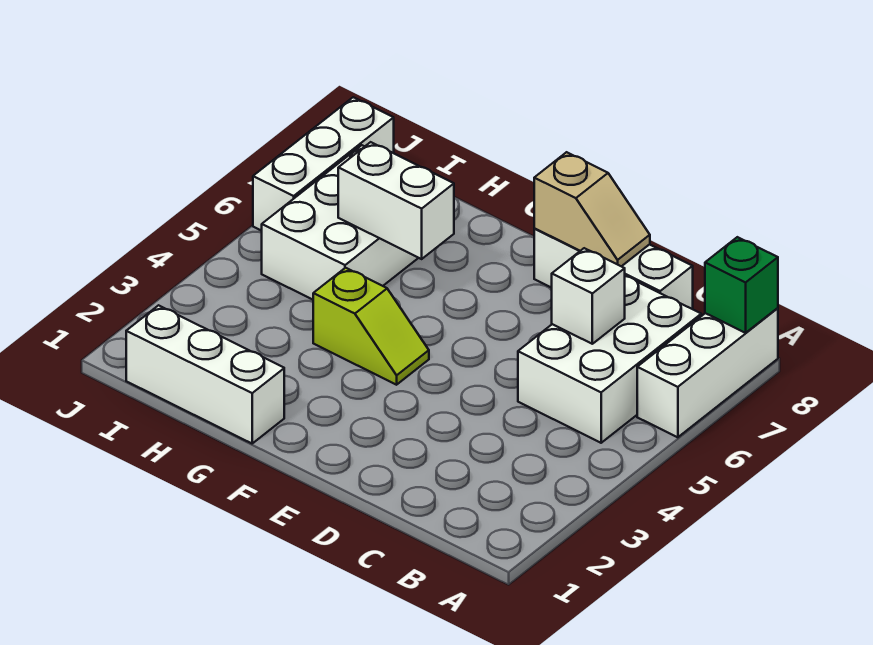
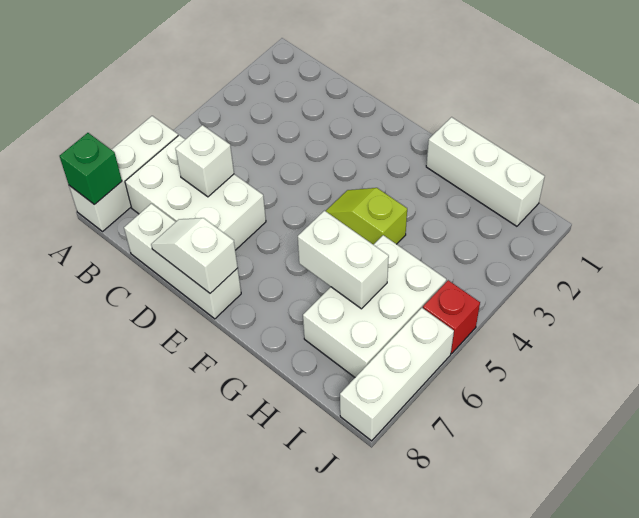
white brick B5:C7 level 1 -> white brick B6:D7 level 1
tan slope D8:E8 level 2 top E -> white slope D8:E8 level 2 top E
none -> red brick J5 level 1

